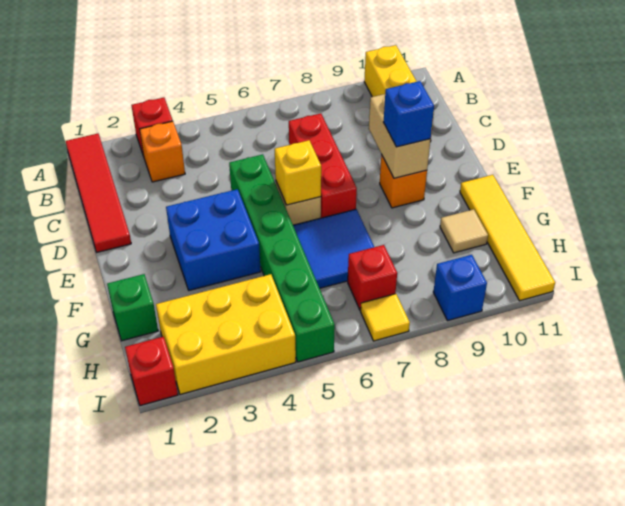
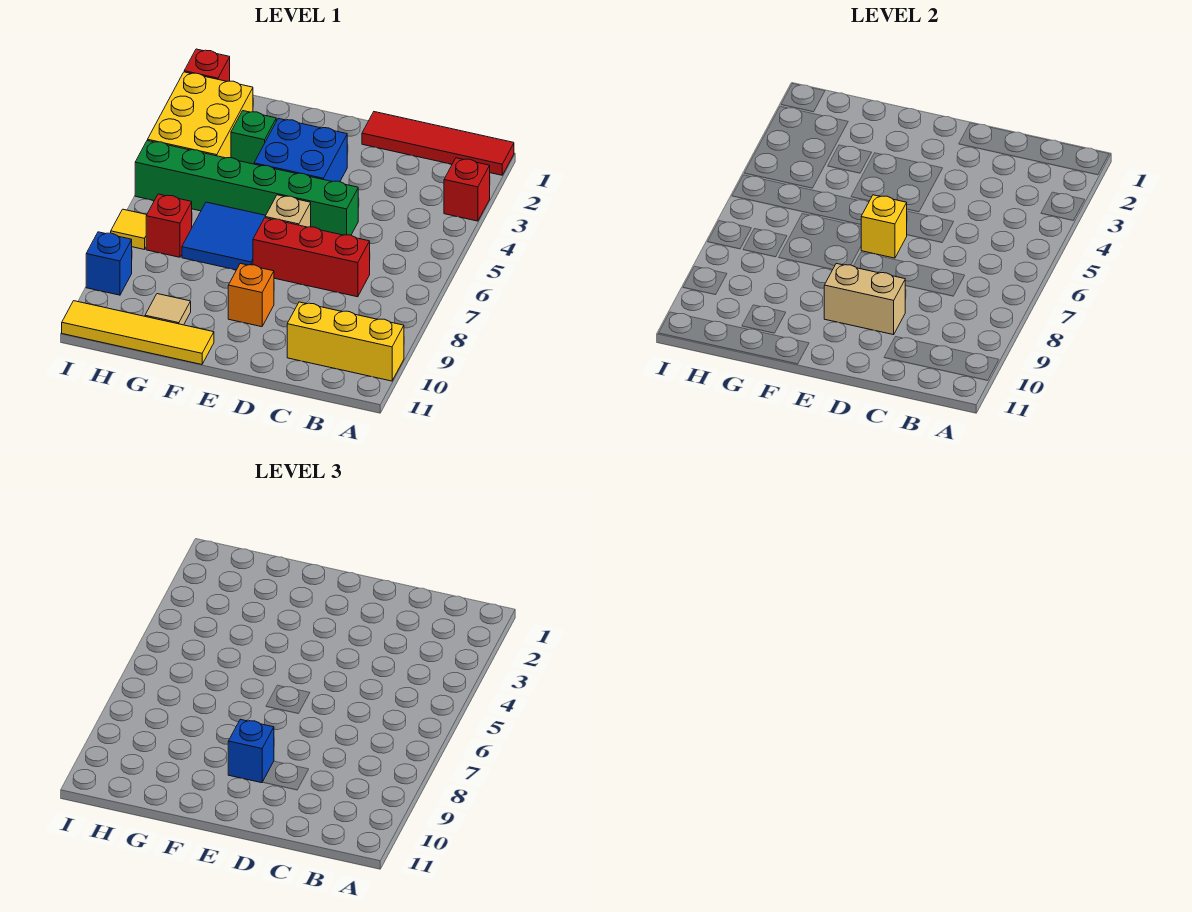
orange brick B3 level 1 -> none
green brick G1 level 1 -> green brick G3 level 1

